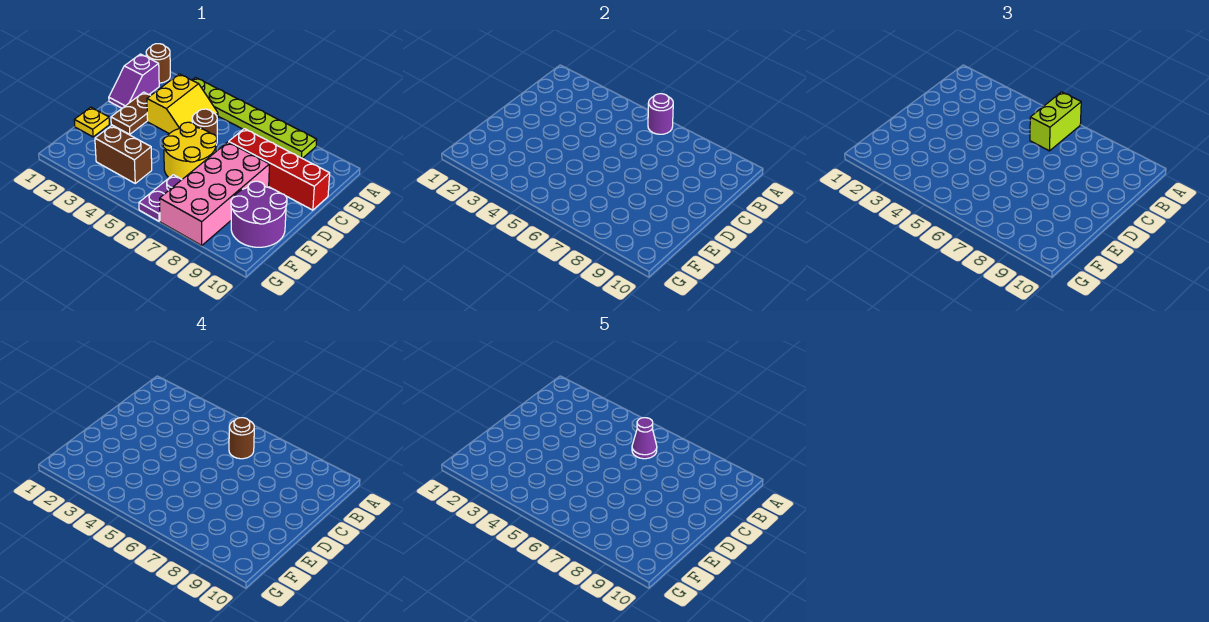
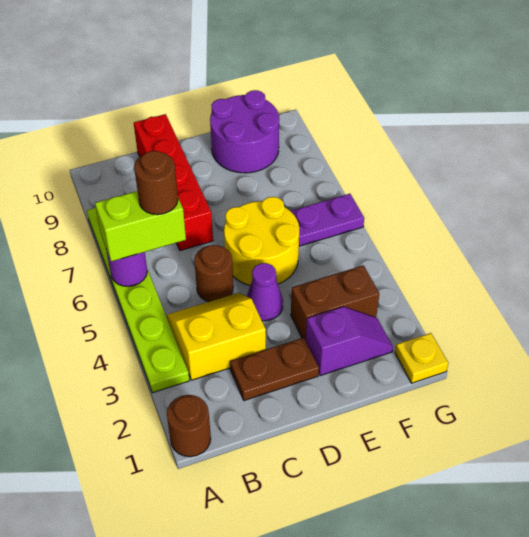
purple slope B1:C1 level 1 top B -> purple slope E2:F2 level 1 top E
purple cone B6 level 5 -> purple cone D4 level 1
pink brick D7:G8 level 1 -> none
yellow plate E1 level 1 -> yellow plate G1 level 1
brown brick F3:F4 level 1 -> brown brick E3:F3 level 1

